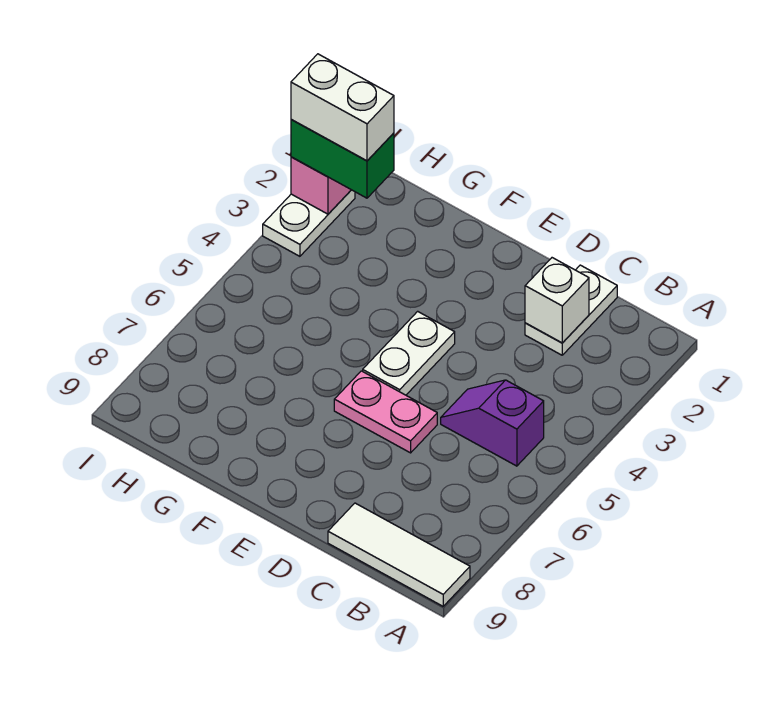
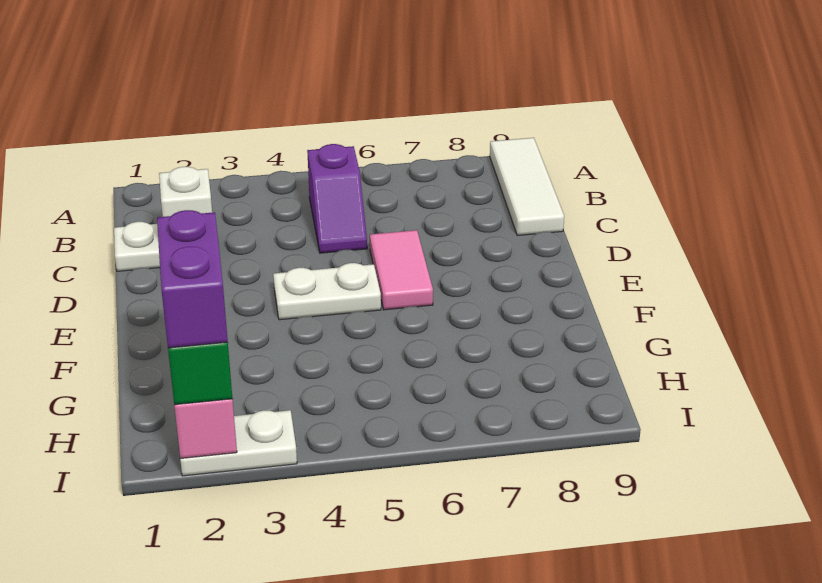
pink plate D6:E6 level 1 -> pink tile D6:E6 level 1
white brick H2:I2 level 4 -> purple brick H2:I2 level 4

